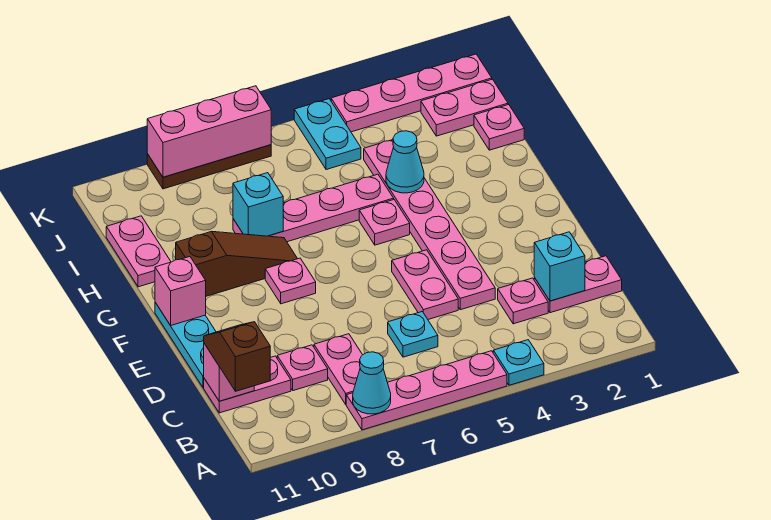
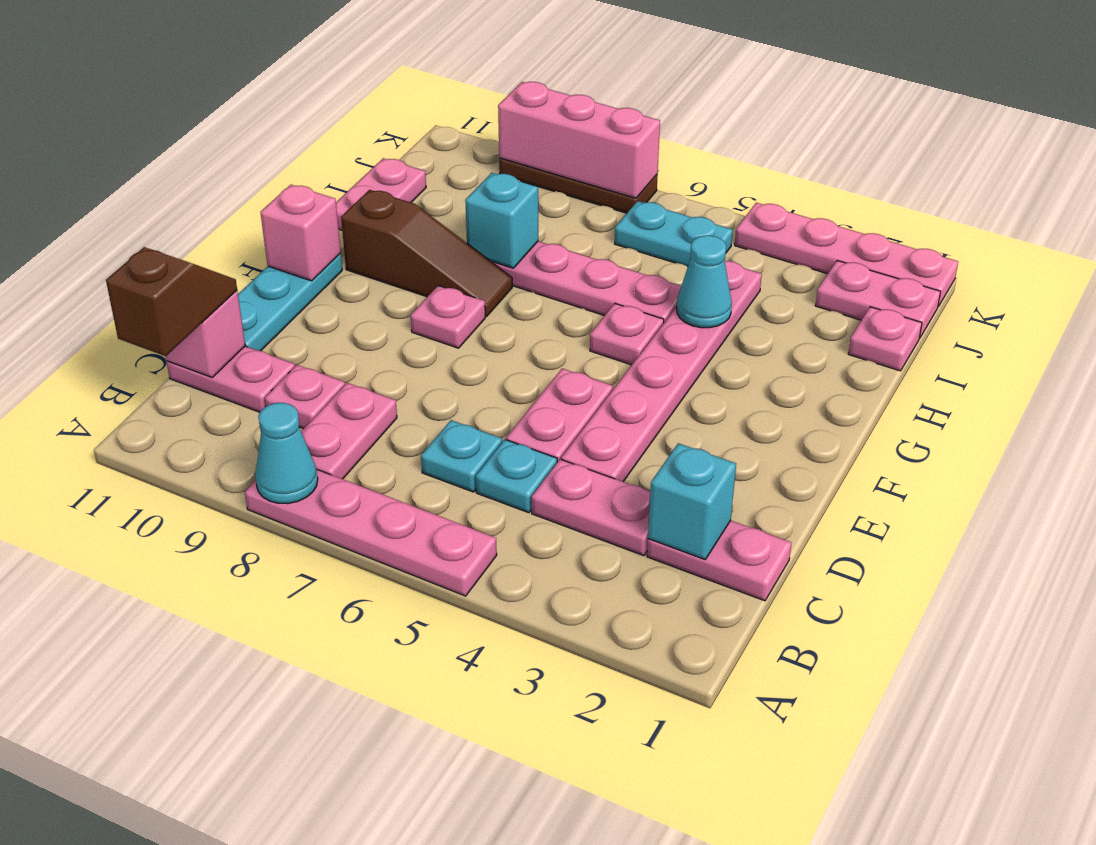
cyan plate A4 level 1 -> cyan plate C5 level 1
pink plate C3 level 1 -> pink plate C3:C4 level 1
cyan plate J5:K5 level 1 -> cyan plate J5:J6 level 1

